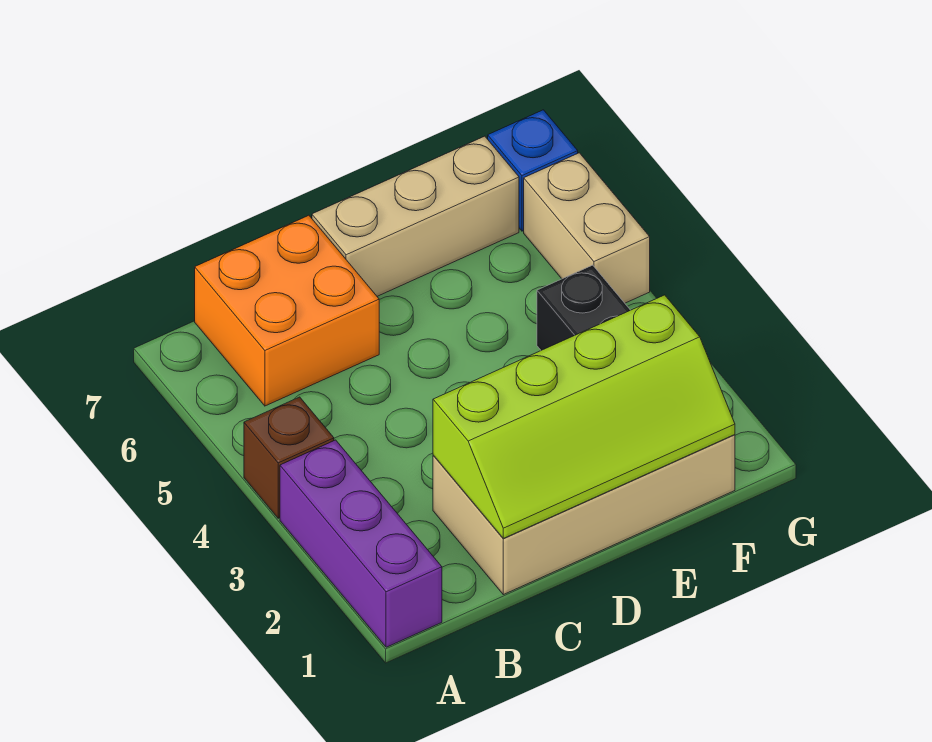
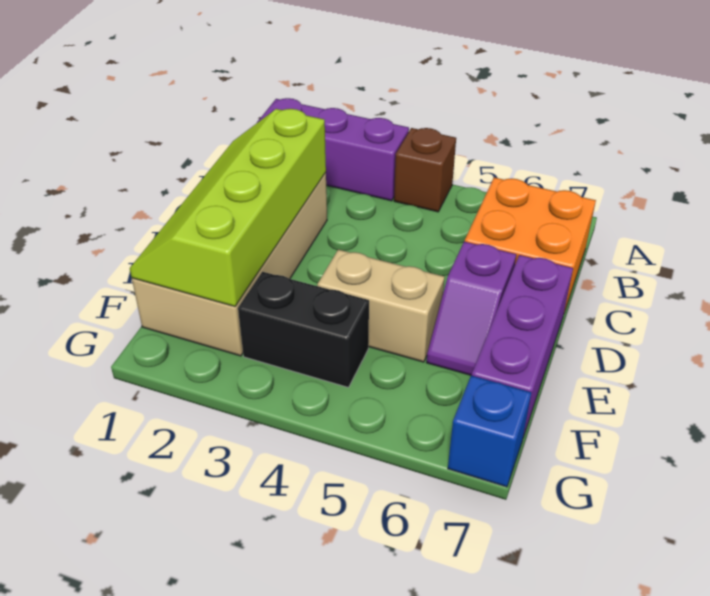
none -> purple slope D6:E6 level 1 top D
tan brick D7:F7 level 1 -> purple brick D7:F7 level 1
tan brick G5:G6 level 1 -> tan brick E4:E5 level 1

